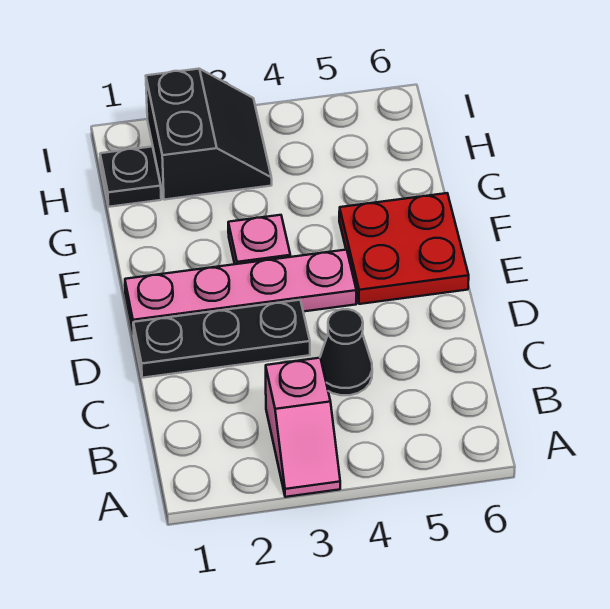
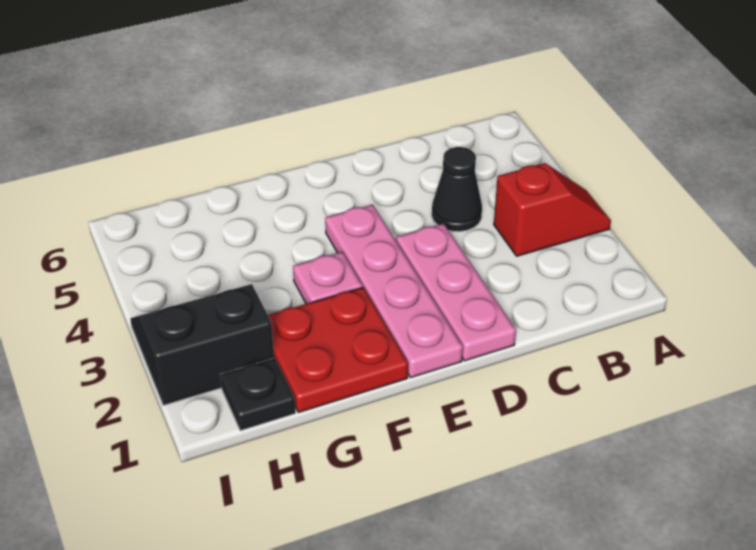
pink slope A3:B3 level 1 top B -> red slope A3:B3 level 1 top B
black plate D1:D3 level 1 -> pink plate D1:D3 level 1
red plate E5:F6 level 1 -> red plate F1:G2 level 1

